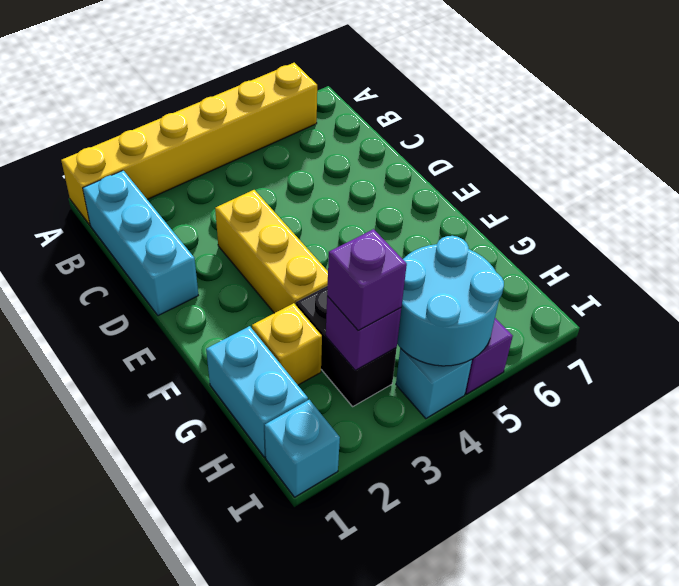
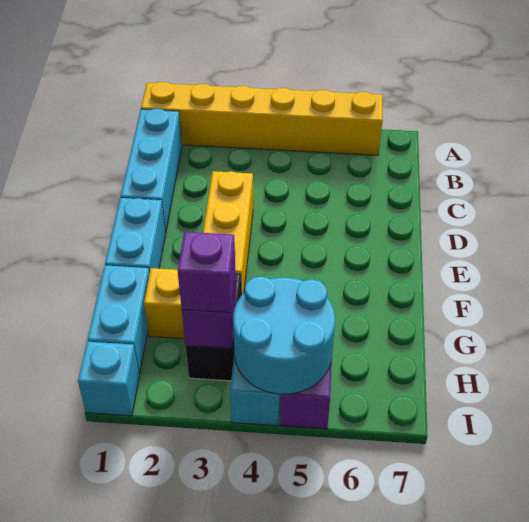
none -> cyan brick E1:F1 level 1

